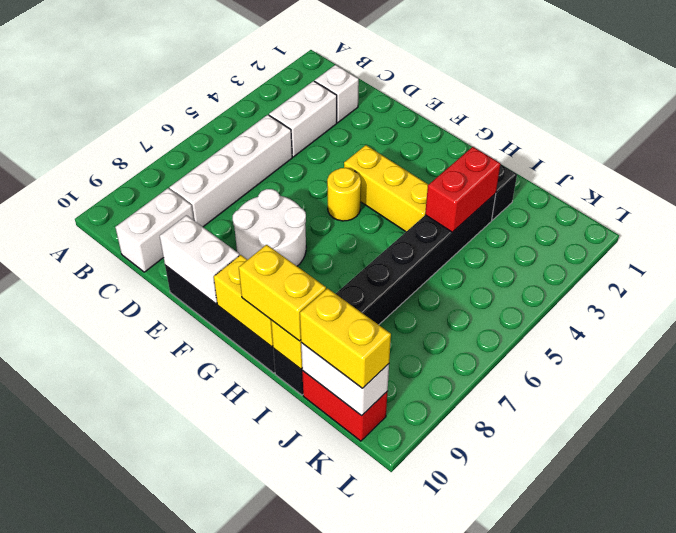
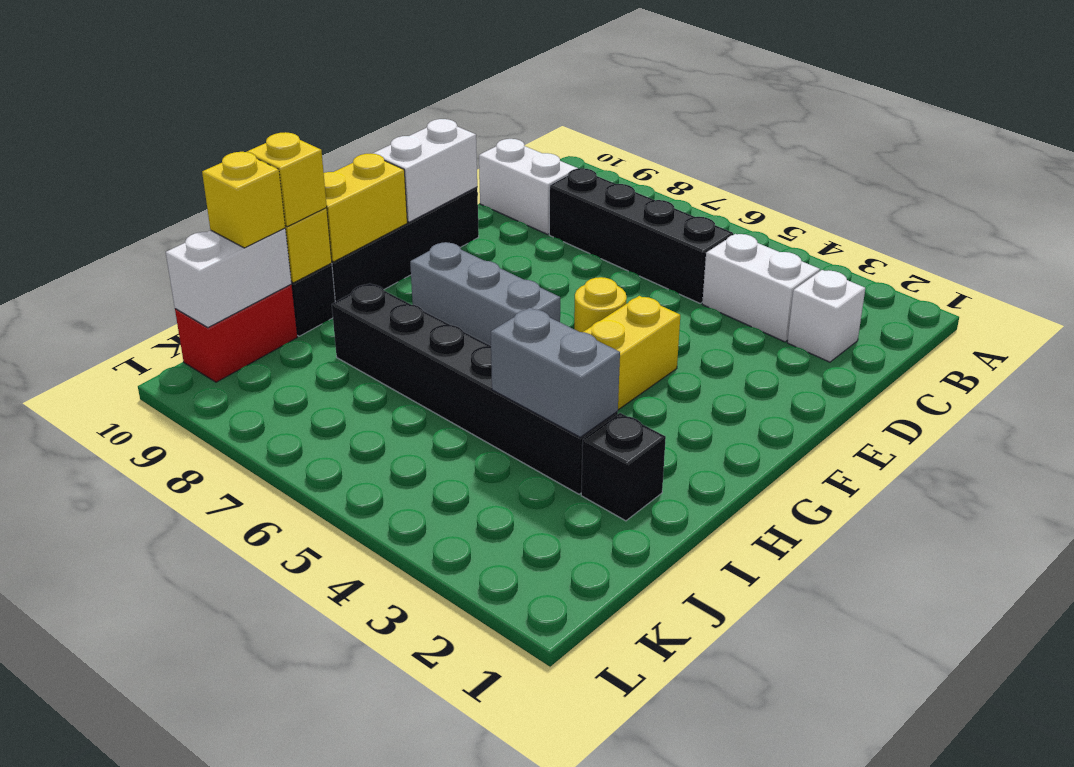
white brick C5:C8 level 1 -> black brick C5:C8 level 1
white round brick E7:F8 level 1 -> none
none -> grey brick G6:G8 level 1
yellow brick H10:I10 level 3 -> yellow brick I10 level 3
red brick I3:I4 level 2 -> grey brick I3:I4 level 2
yellow brick J10:K10 level 3 -> yellow brick J10 level 3

